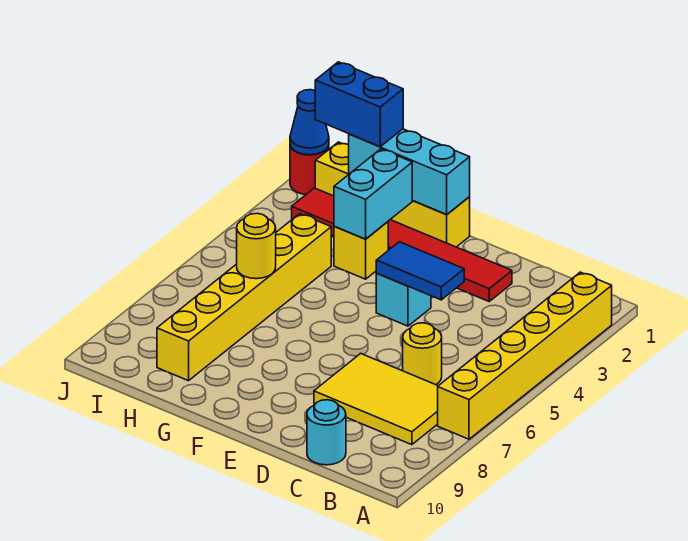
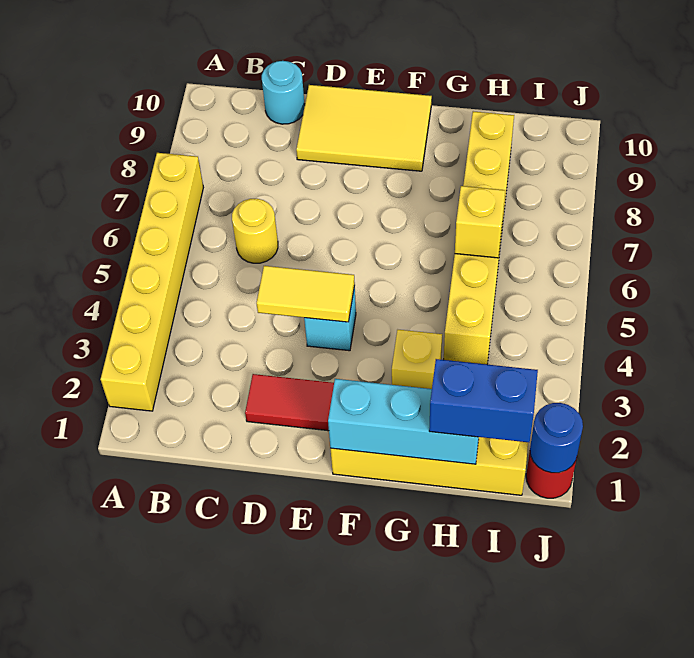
yellow tile B7:D8 level 1 -> yellow tile D9:F10 level 1
blue tile D4:E4 level 2 -> yellow tile D4:E4 level 2
cyan brick G2:G3 level 2 -> none
yellow round brick H6 level 2 -> yellow brick H6 level 2
blue cone J1 level 2 -> blue round brick J1 level 2

